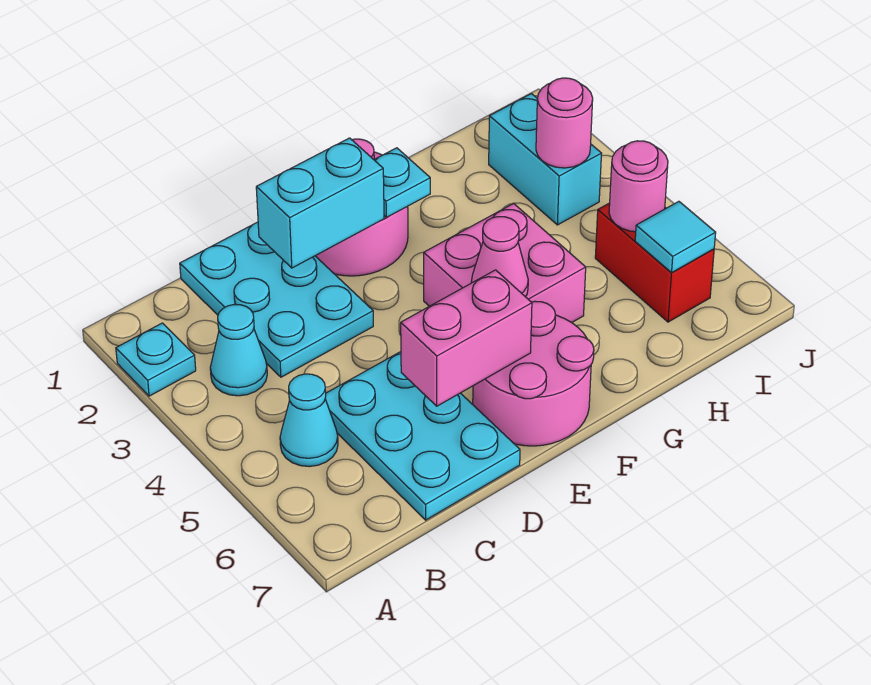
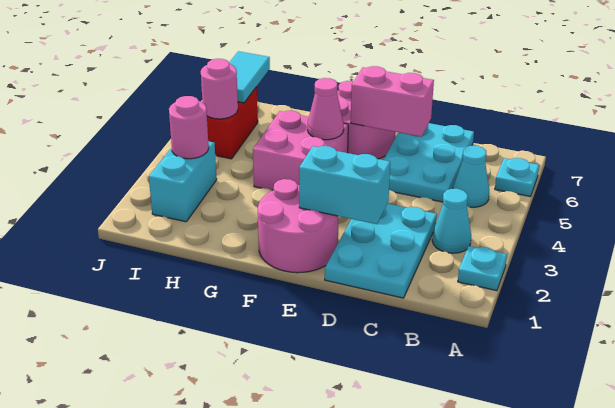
cyan plate F2 level 2 -> cyan plate A6 level 1
cyan tile I6 level 2 -> cyan tile I6:I7 level 2

